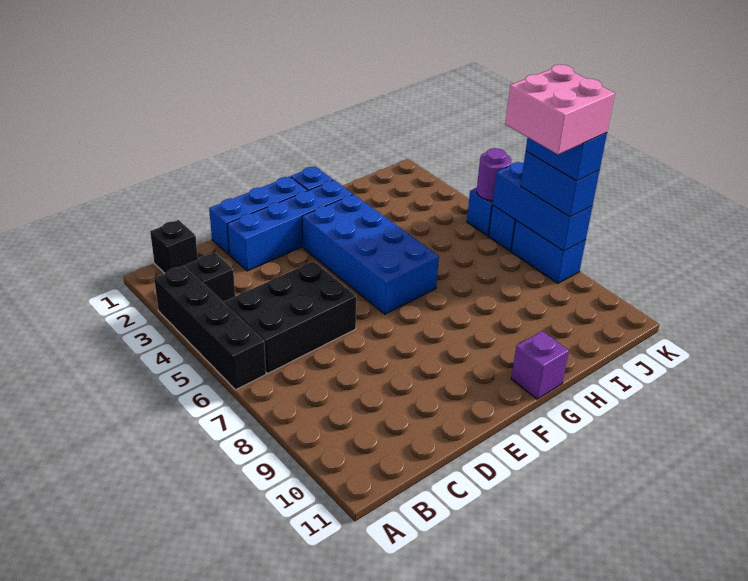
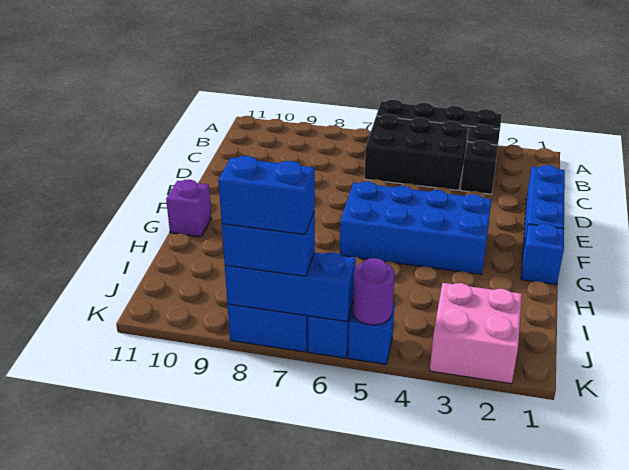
black brick B1 level 1 -> black brick C3 level 1
black brick B5:D6 level 1 -> black brick B4:C6 level 1
blue brick D2:G2 level 1 -> none
pink brick J7:K8 level 5 -> pink brick J2:K3 level 1

